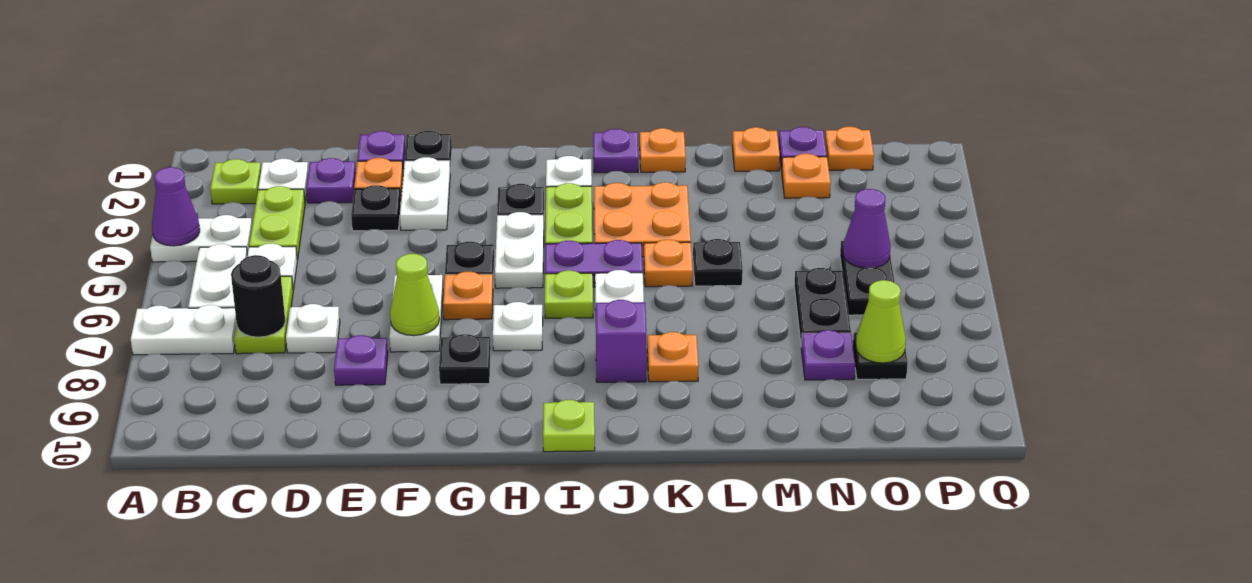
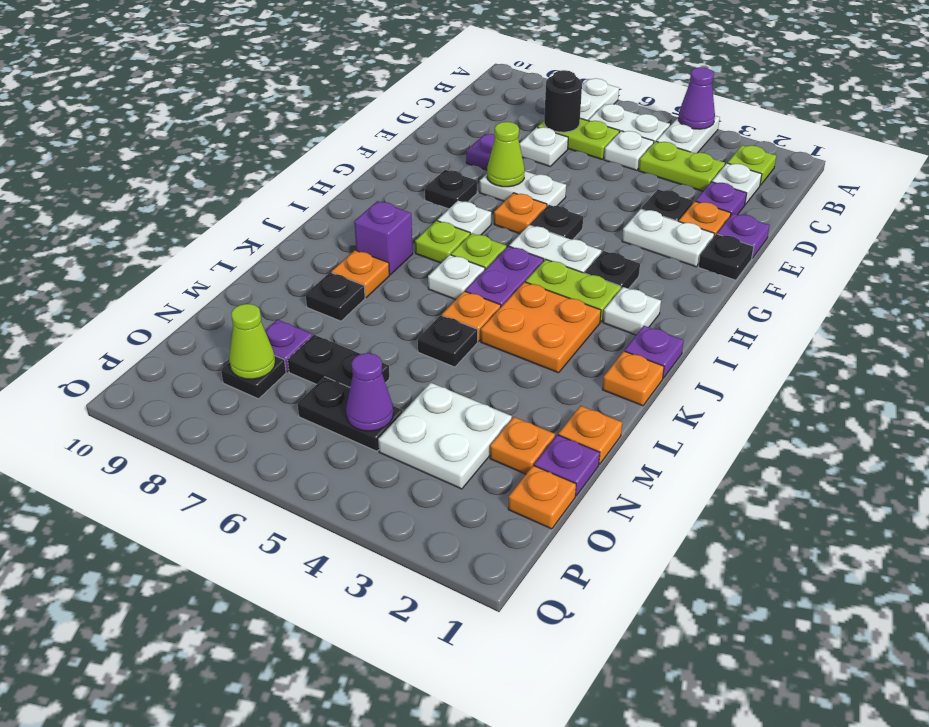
lime plate I10 level 1 -> lime plate I7 level 1
none -> black plate L8 level 1
none -> white plate N3:O4 level 1

